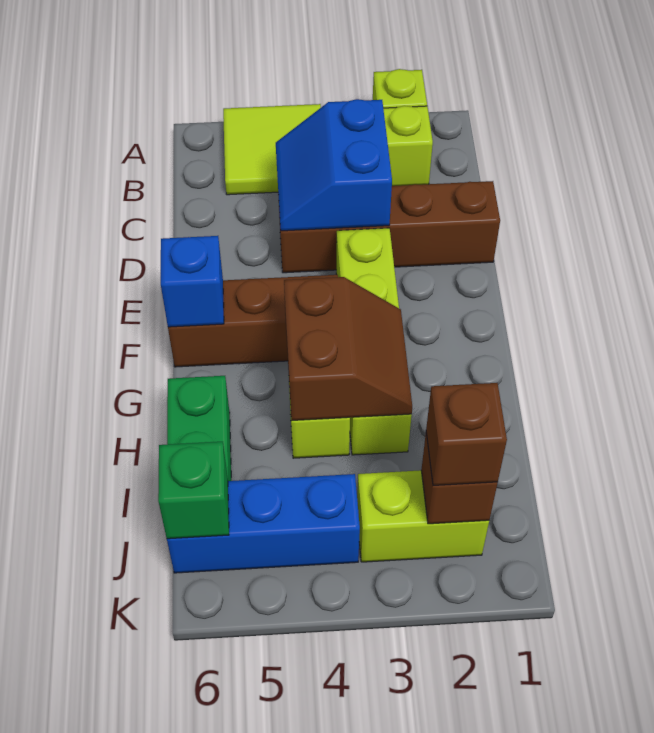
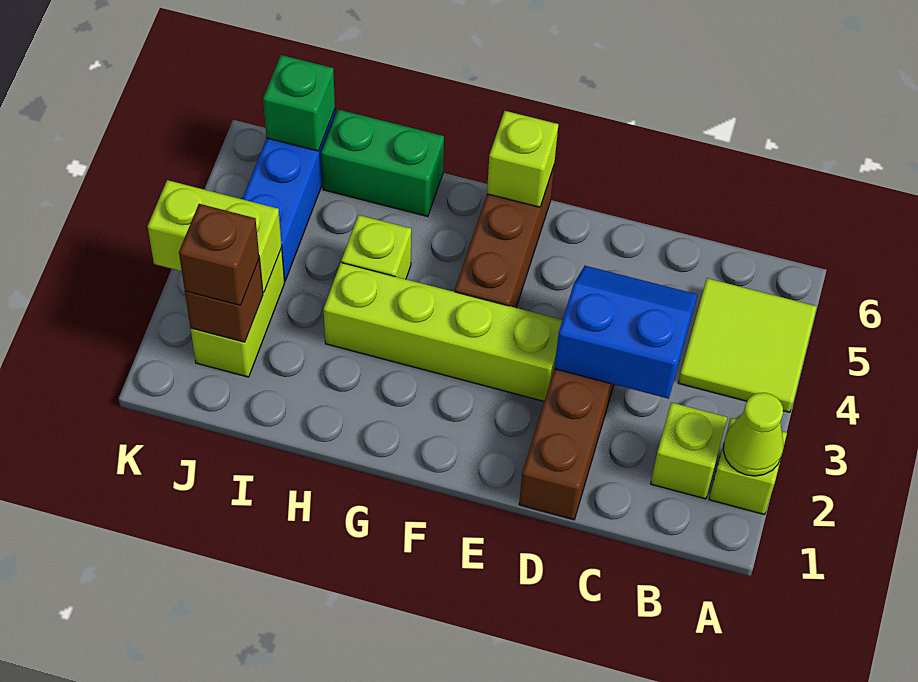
none -> lime cone A2 level 2
blue brick F6 level 2 -> lime brick F6 level 2
brown slope G3:H4 level 2 top 4 -> none
none -> lime brick J3:K3 level 2

